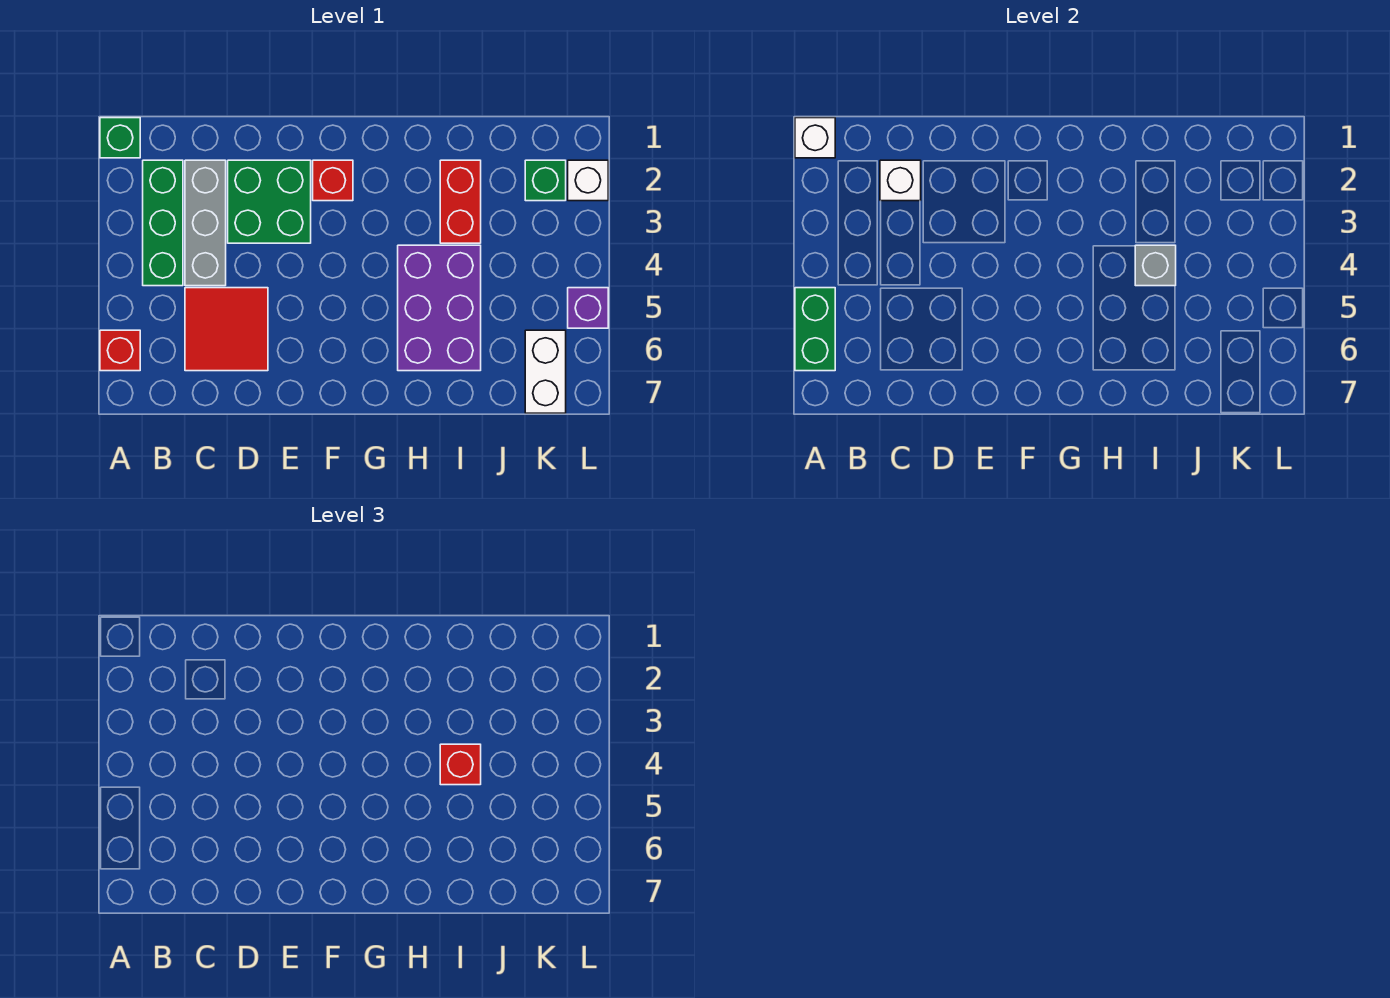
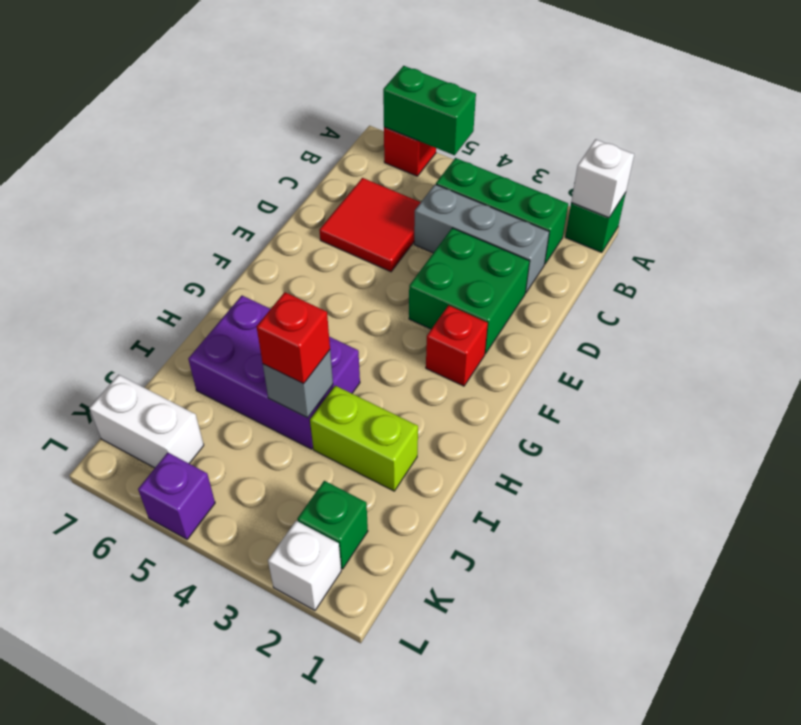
white brick C2 level 2 -> none
red brick I2:I3 level 1 -> lime brick I2:I3 level 1

